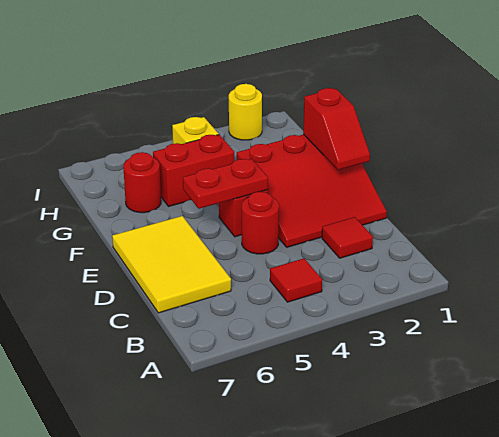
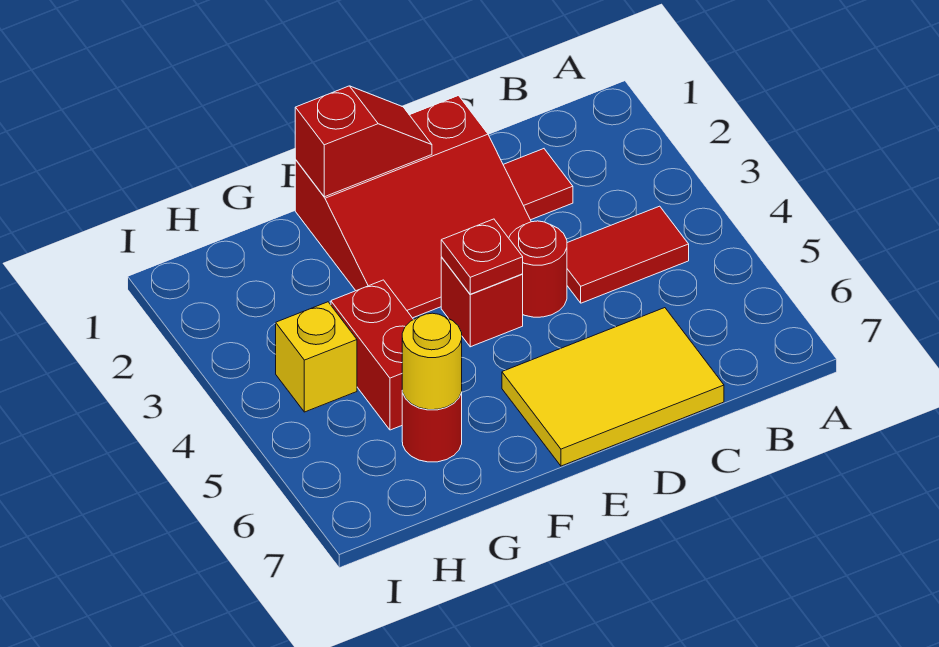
red tile B4 level 1 -> red tile B4:C4 level 1
red slope D1:F3 level 1 top F -> red slope D1:F3 level 1 top 1
red plate E4:E5 level 2 -> red plate E4 level 2
yellow round brick I2 level 1 -> yellow round brick G6 level 2

